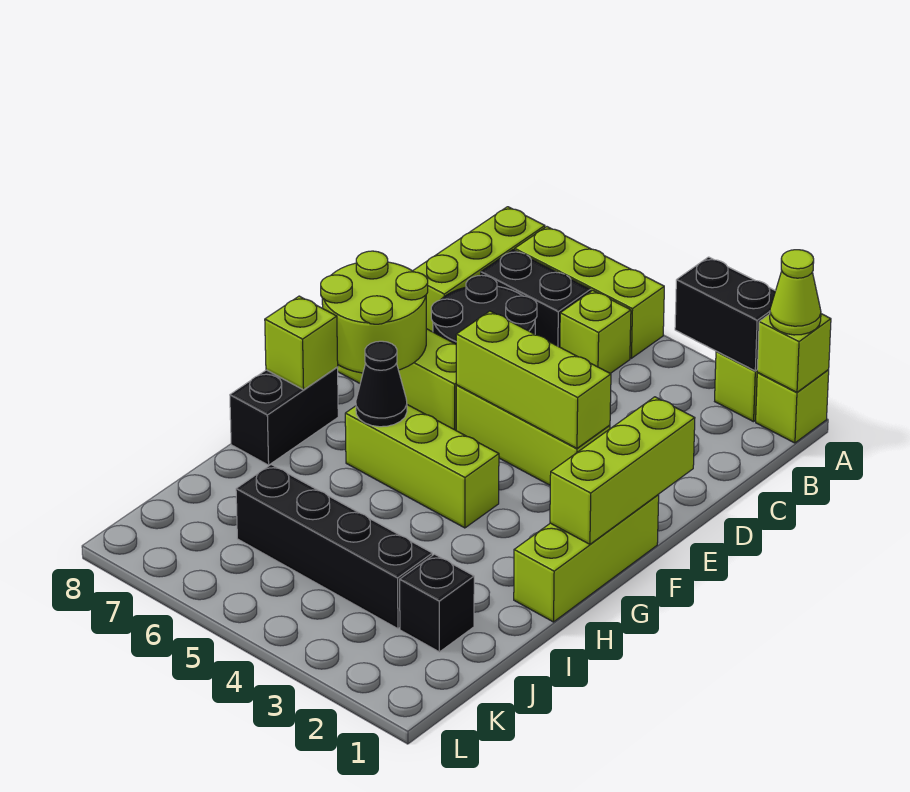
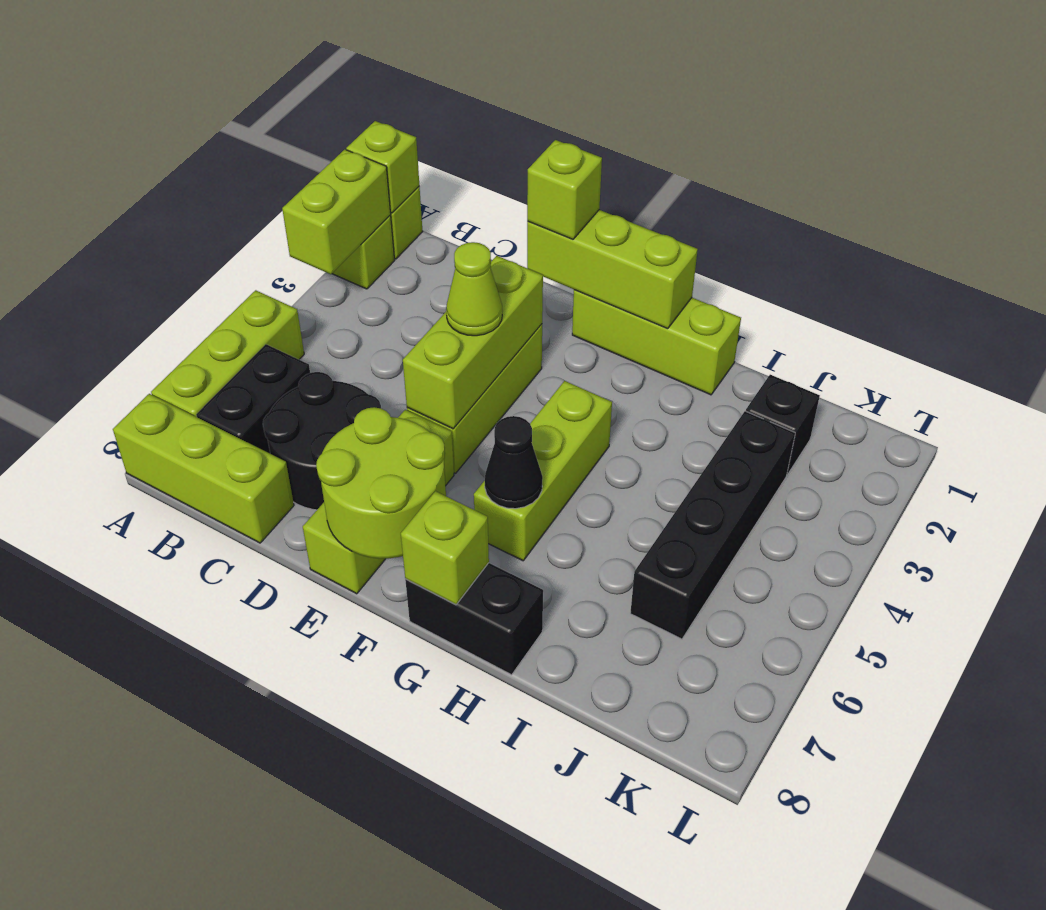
lime cone A1 level 3 -> lime cone E4 level 3
black brick A2:A3 level 2 -> lime brick A2:A3 level 2
lime brick B5 level 1 -> lime brick E1 level 3

